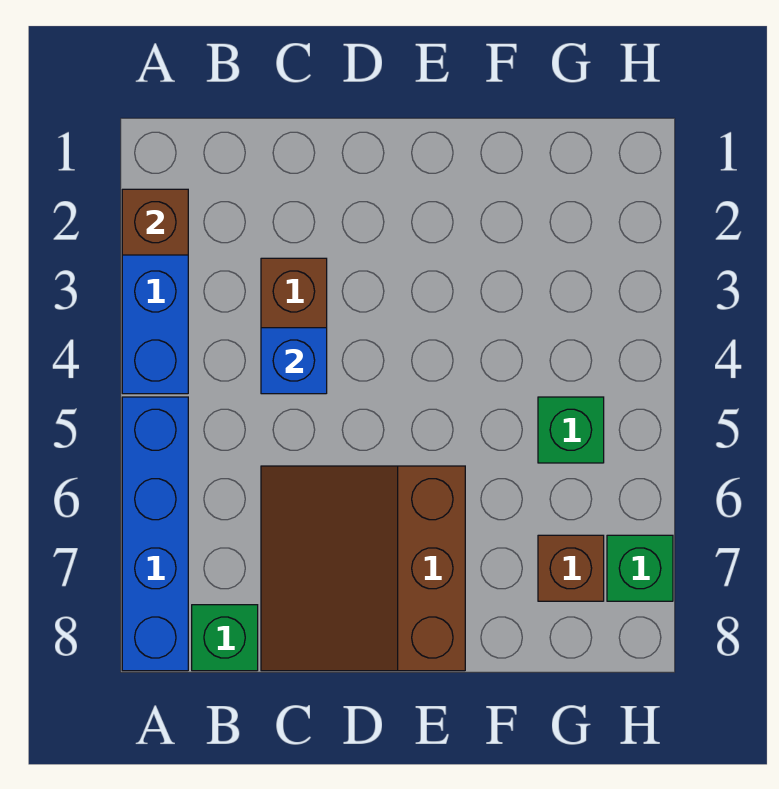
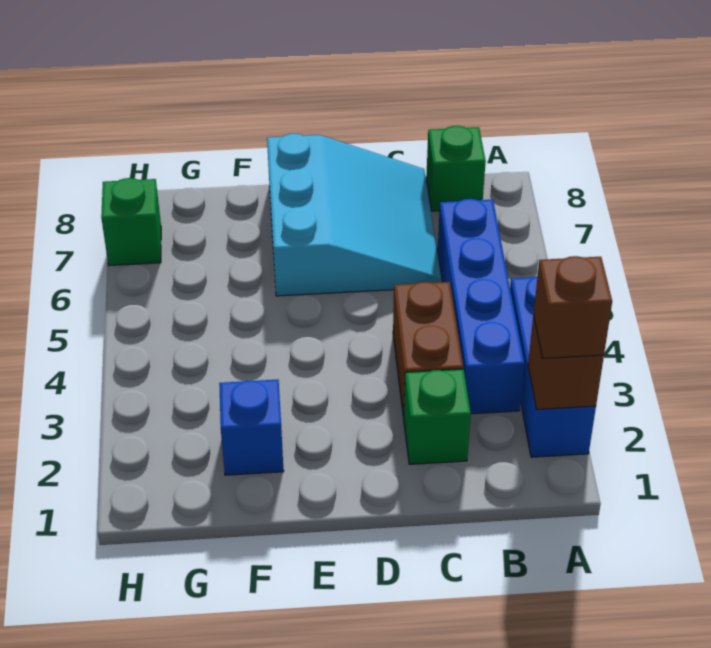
blue brick A5:A8 level 1 -> blue brick B3:B6 level 1
blue brick C4 level 2 -> blue brick F2 level 1
brown slope C6:E8 level 1 top E -> cyan slope C6:E8 level 1 top E
green brick G5 level 1 -> green brick C2 level 1
brown brick G7 level 1 -> brown brick A2 level 3

